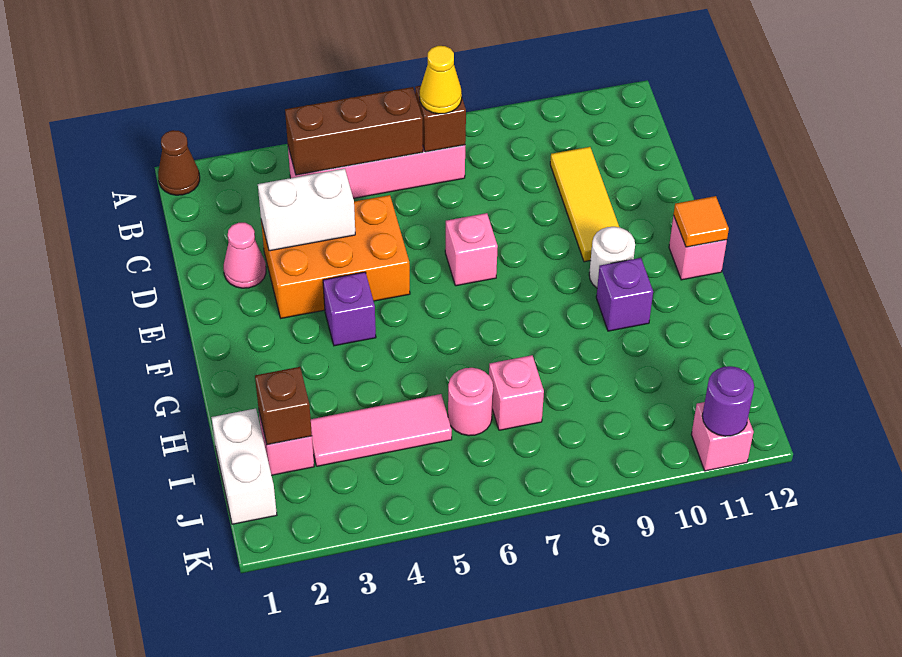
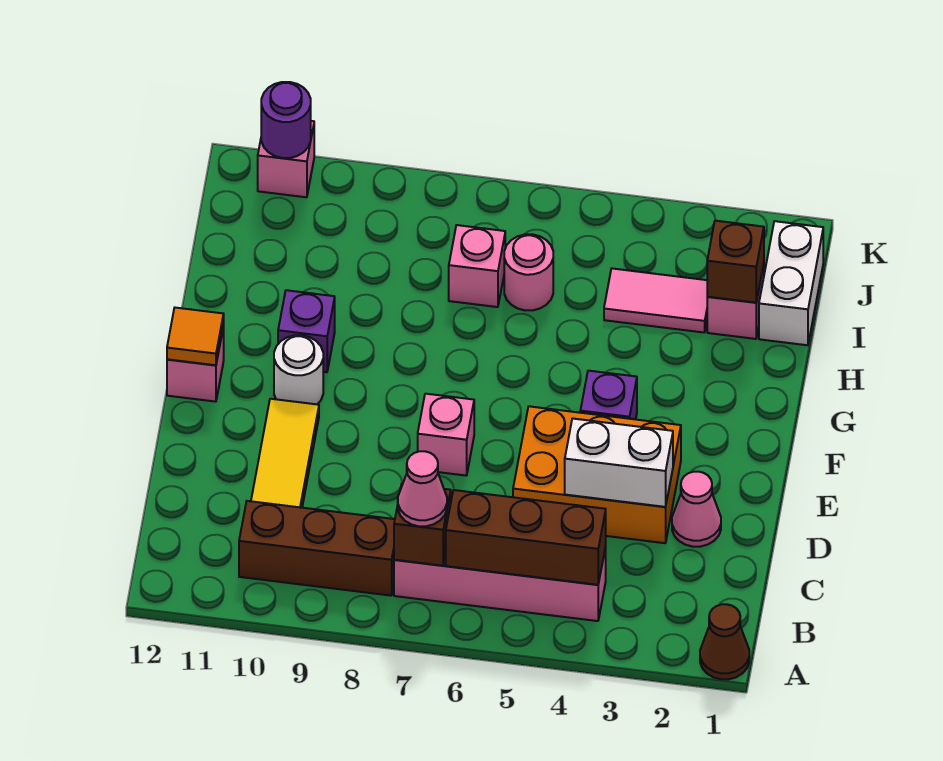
yellow cone B7 level 3 -> pink cone B7 level 3
none -> brown brick B8:B10 level 1
pink tile I3:I5 level 1 -> pink tile I3:I4 level 1

